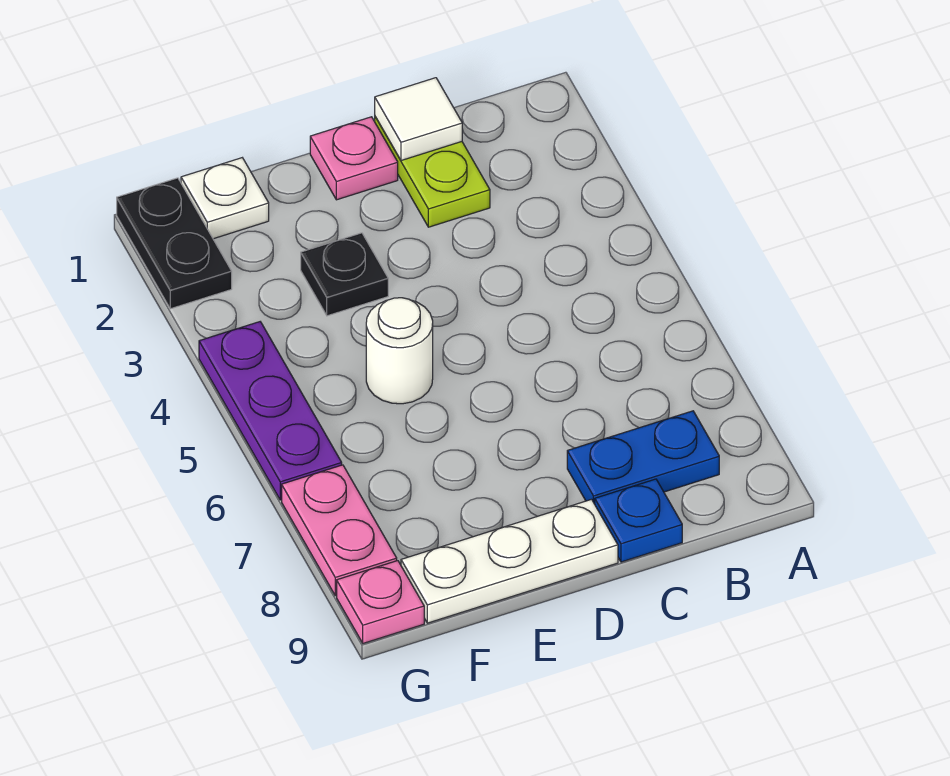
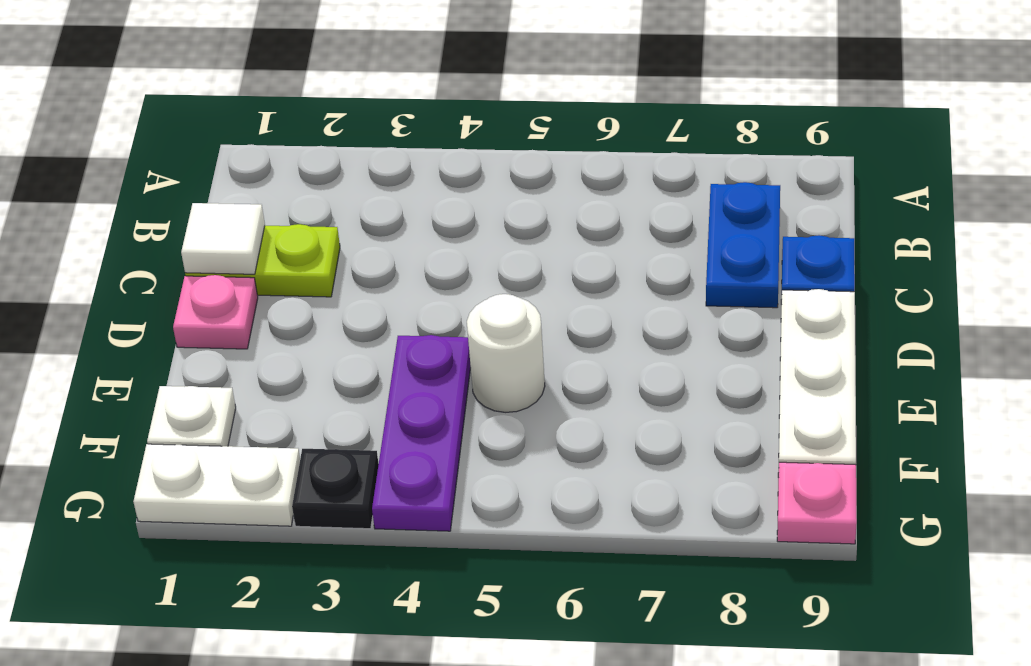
black plate E3 level 1 -> black plate G3 level 1
black plate G1:G2 level 1 -> white plate G1:G2 level 1
purple plate G4:G6 level 1 -> purple plate E4:G4 level 1
pink plate G7:G8 level 1 -> none

